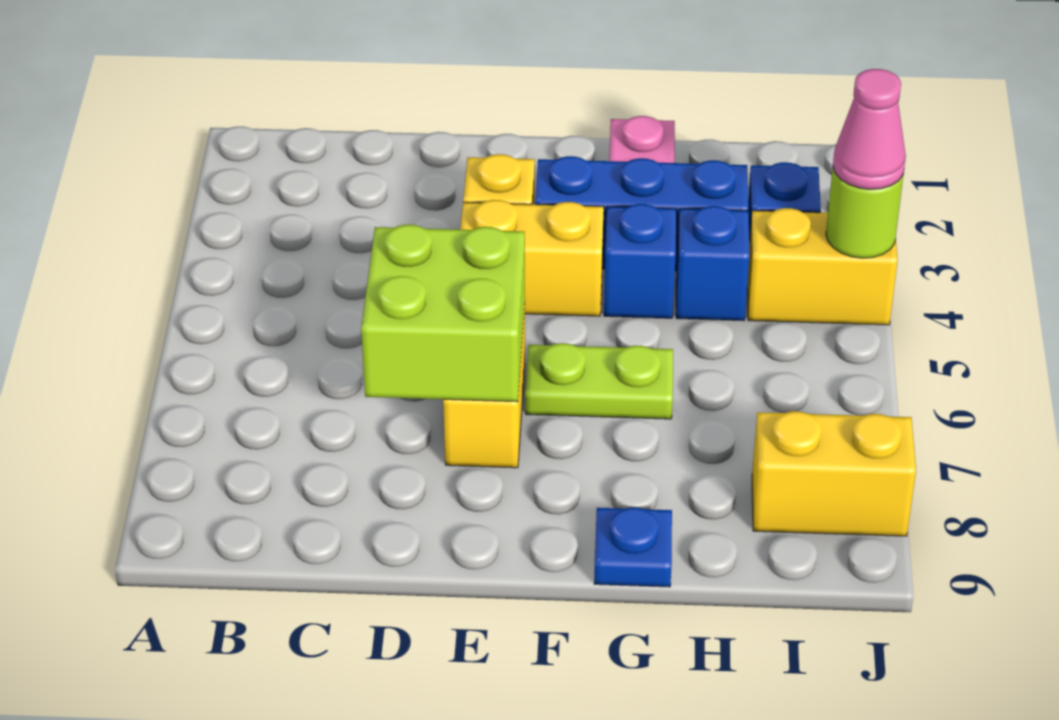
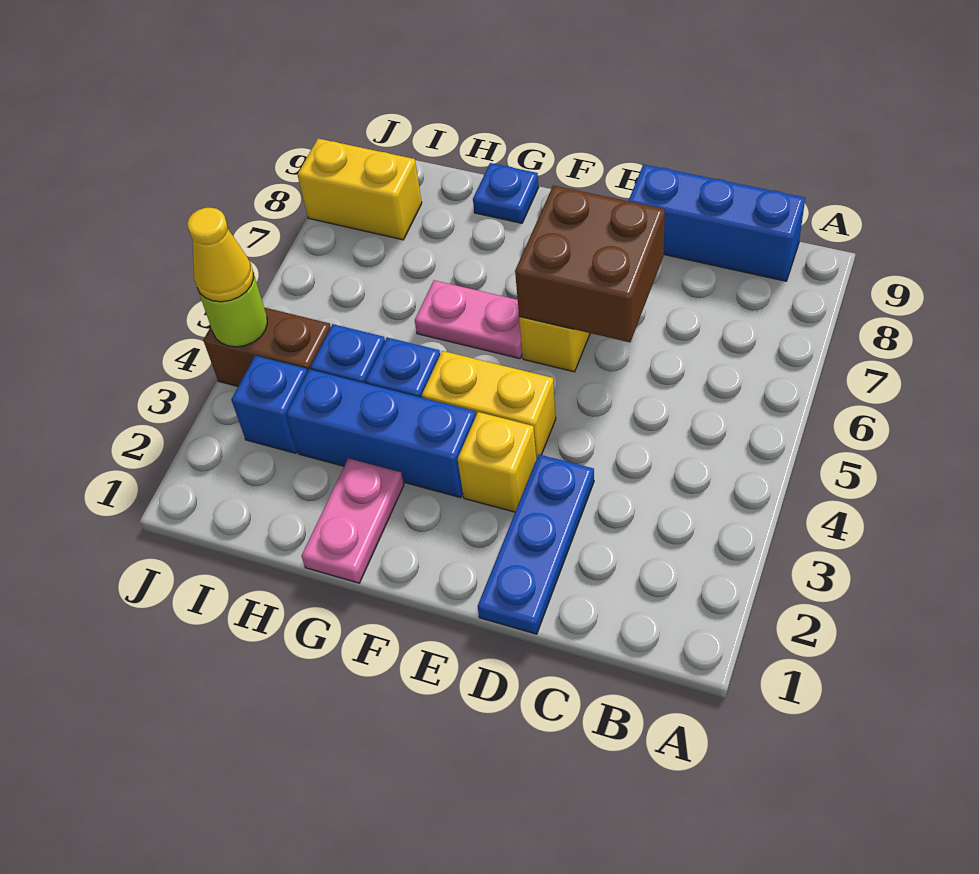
none -> blue brick B9:D9 level 1
none -> blue plate D1:D3 level 1
lime brick D6:E7 level 2 -> brown brick D6:E7 level 2
lime plate F6:G6 level 1 -> pink plate F6:G6 level 1
yellow brick I4:J4 level 1 -> brown brick I4:J4 level 1
pink cone J4 level 3 -> yellow cone J4 level 3

